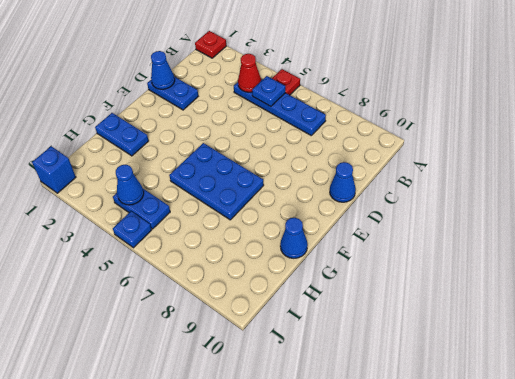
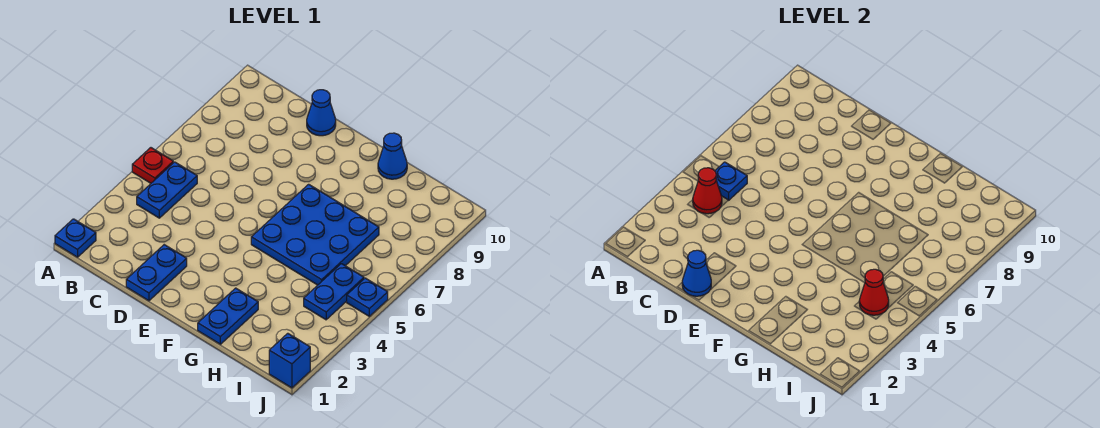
red plate A1 level 1 -> blue plate A1 level 1
blue plate B4:B7 level 1 -> blue plate B4:B5 level 1
blue plate F5:G7 level 1 -> blue plate F5:H7 level 1
blue cone I4 level 2 -> red cone I4 level 2

